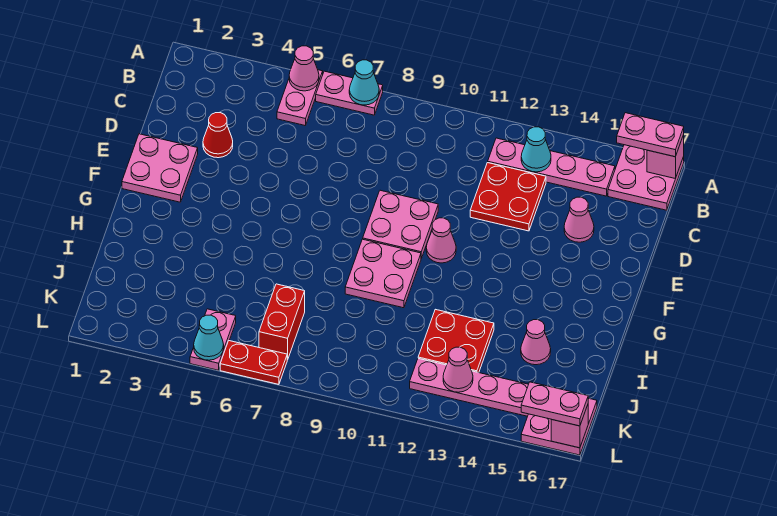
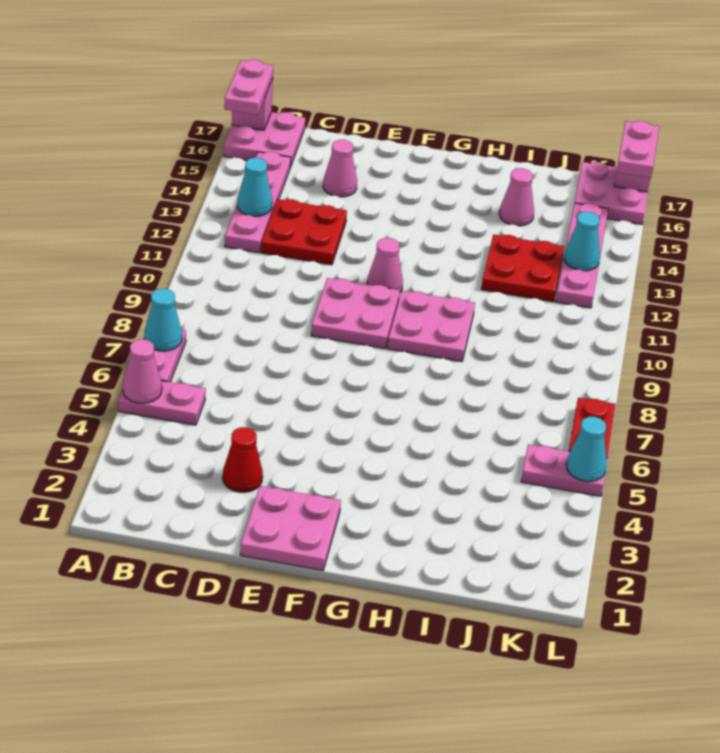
red brick J7:K7 level 1 -> none
pink cone K13 level 2 -> cyan cone K13 level 2

